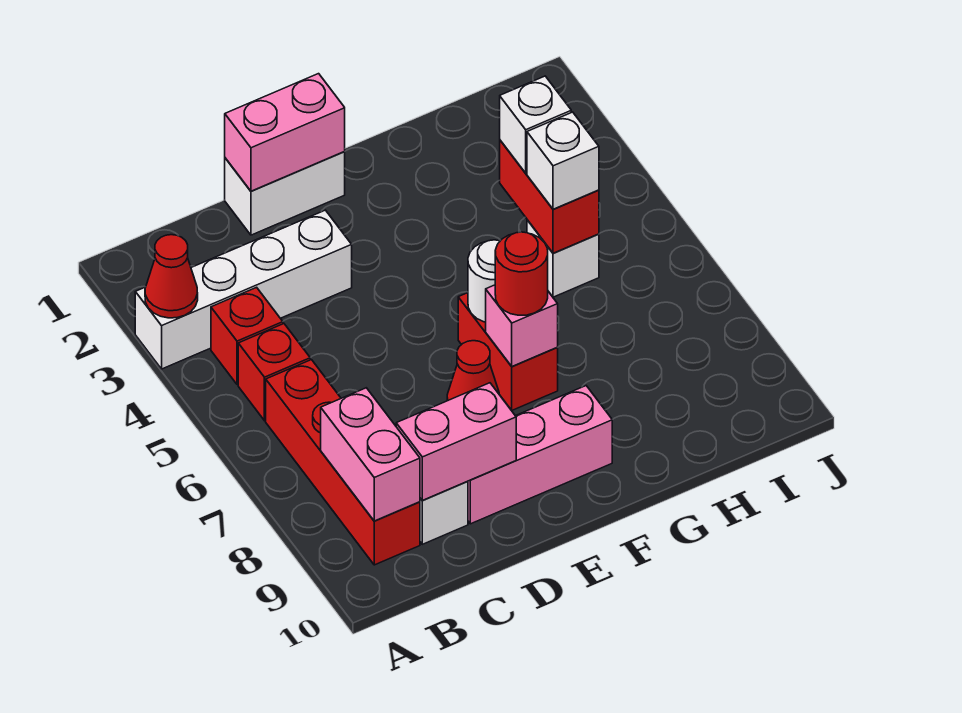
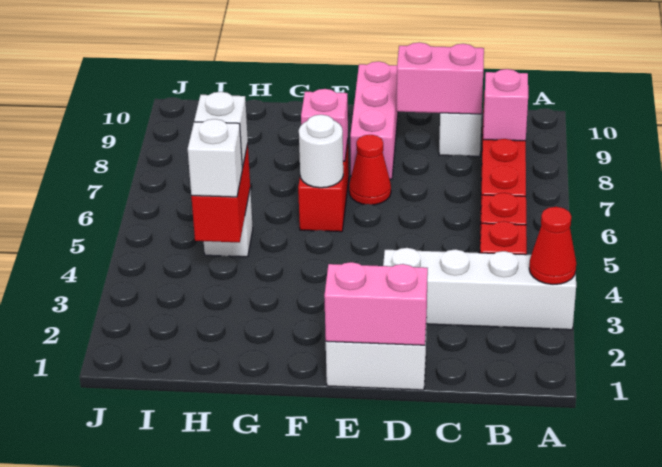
pink brick B8:B9 level 2 -> pink brick B8 level 2
pink brick D9:F9 level 1 -> pink brick E8:E10 level 1
red round brick F7 level 3 -> none

